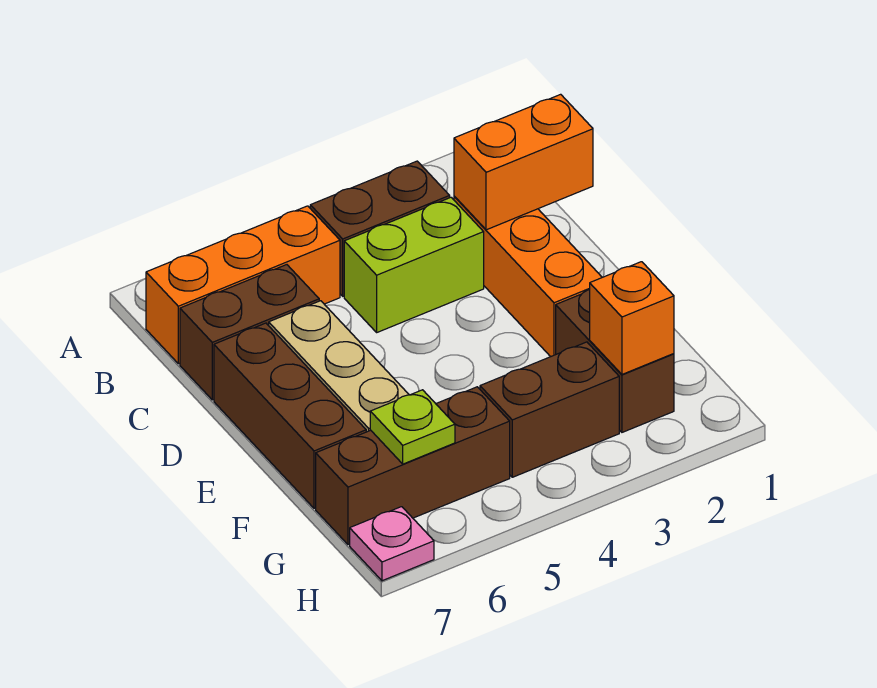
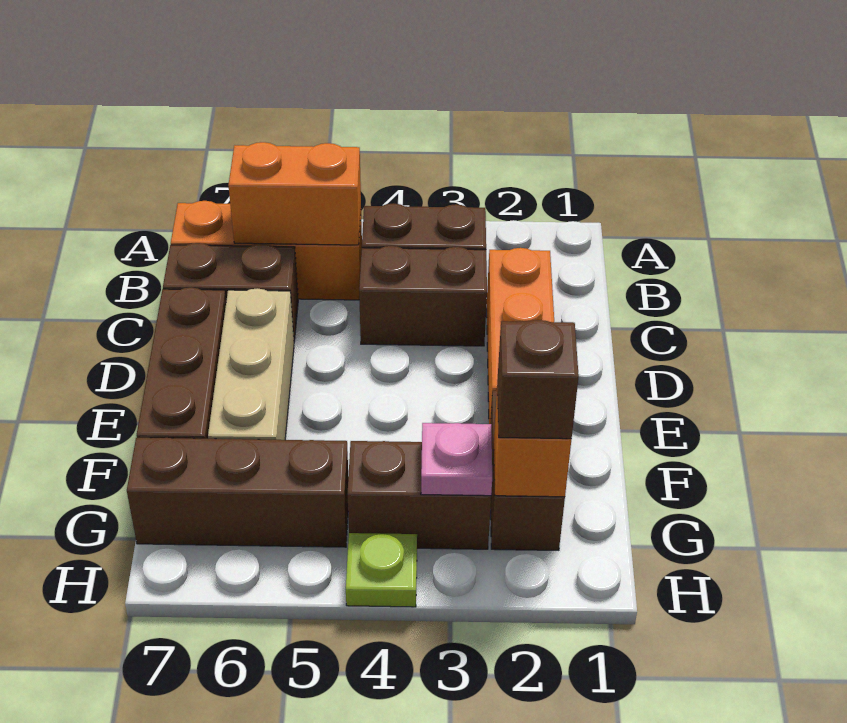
orange brick C1:C2 level 2 -> orange brick B5:B6 level 2
lime brick C3:C4 level 1 -> brown brick C3:C4 level 1
none -> brown brick G2 level 3
lime plate G6 level 2 -> lime plate H4 level 1
pink plate H7 level 1 -> pink plate G3 level 2

